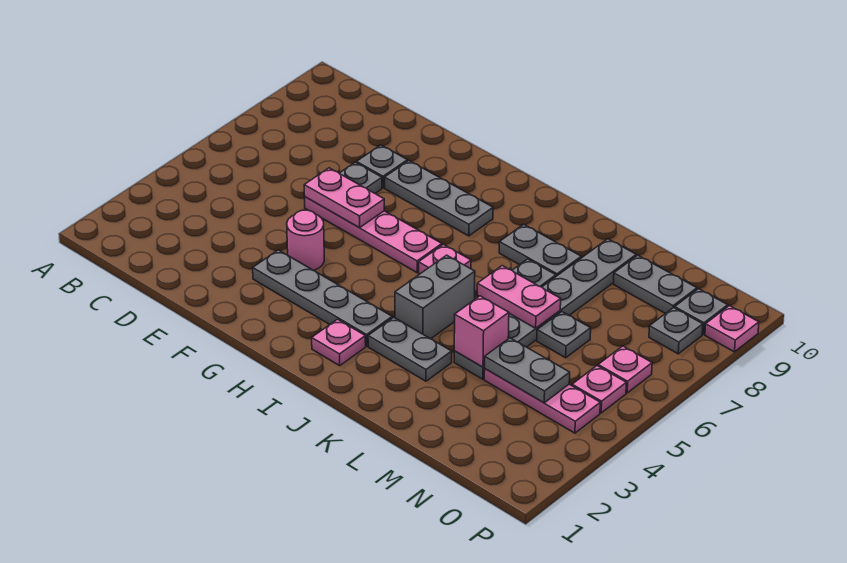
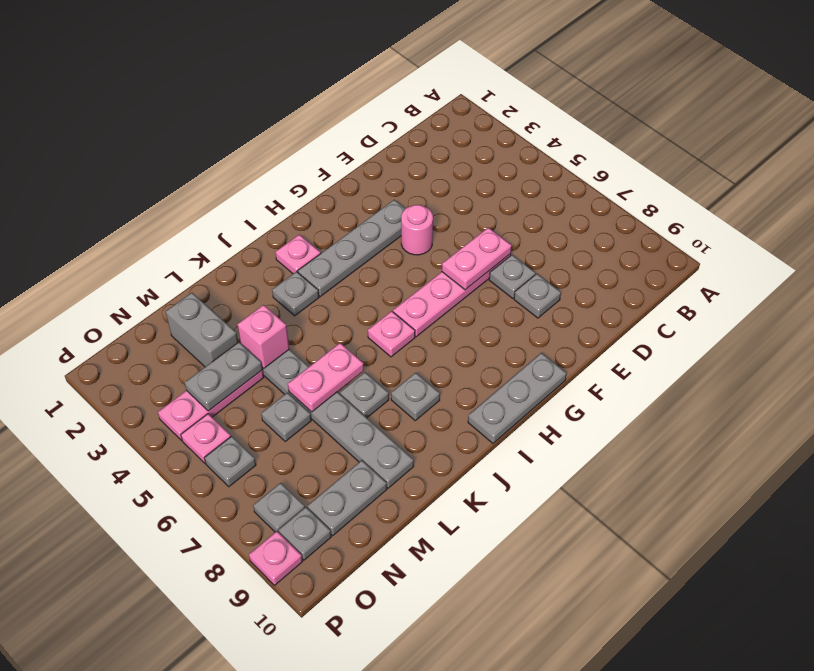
grey plate F8:H8 level 1 -> grey plate G10:I10 level 1
grey plate J3:K3 level 1 -> grey plate J3 level 1
grey brick J4:J5 level 1 -> grey brick M2:M3 level 1
grey plate J8:K8 level 1 -> grey plate J8 level 1
pink plate O6 level 1 -> grey plate O6 level 1

